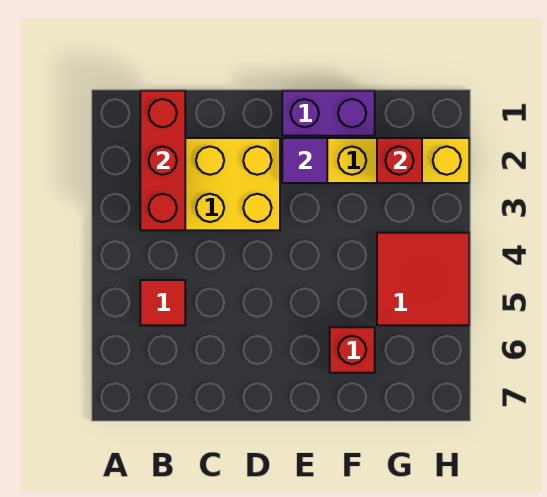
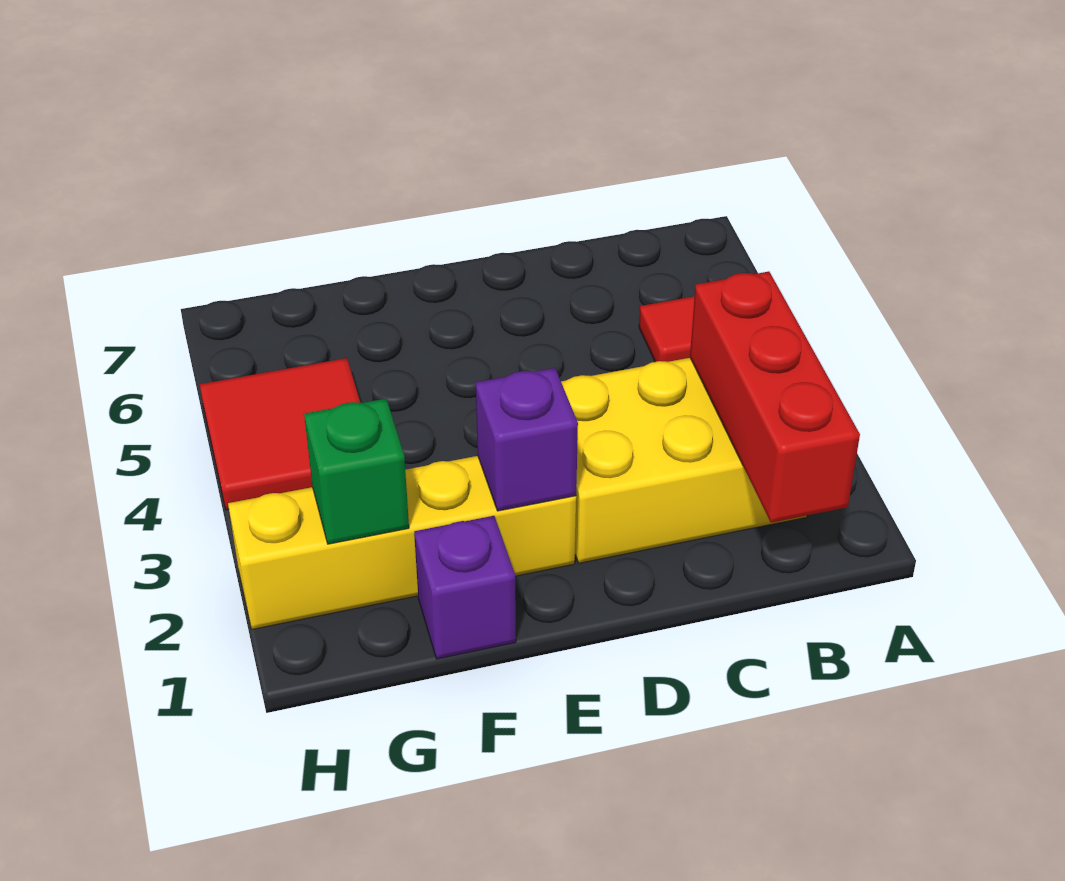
purple brick E1:F1 level 1 -> purple brick F1 level 1
purple tile E2 level 2 -> purple brick E2 level 2
red brick F6 level 1 -> none
red brick G2 level 2 -> green brick G2 level 2

